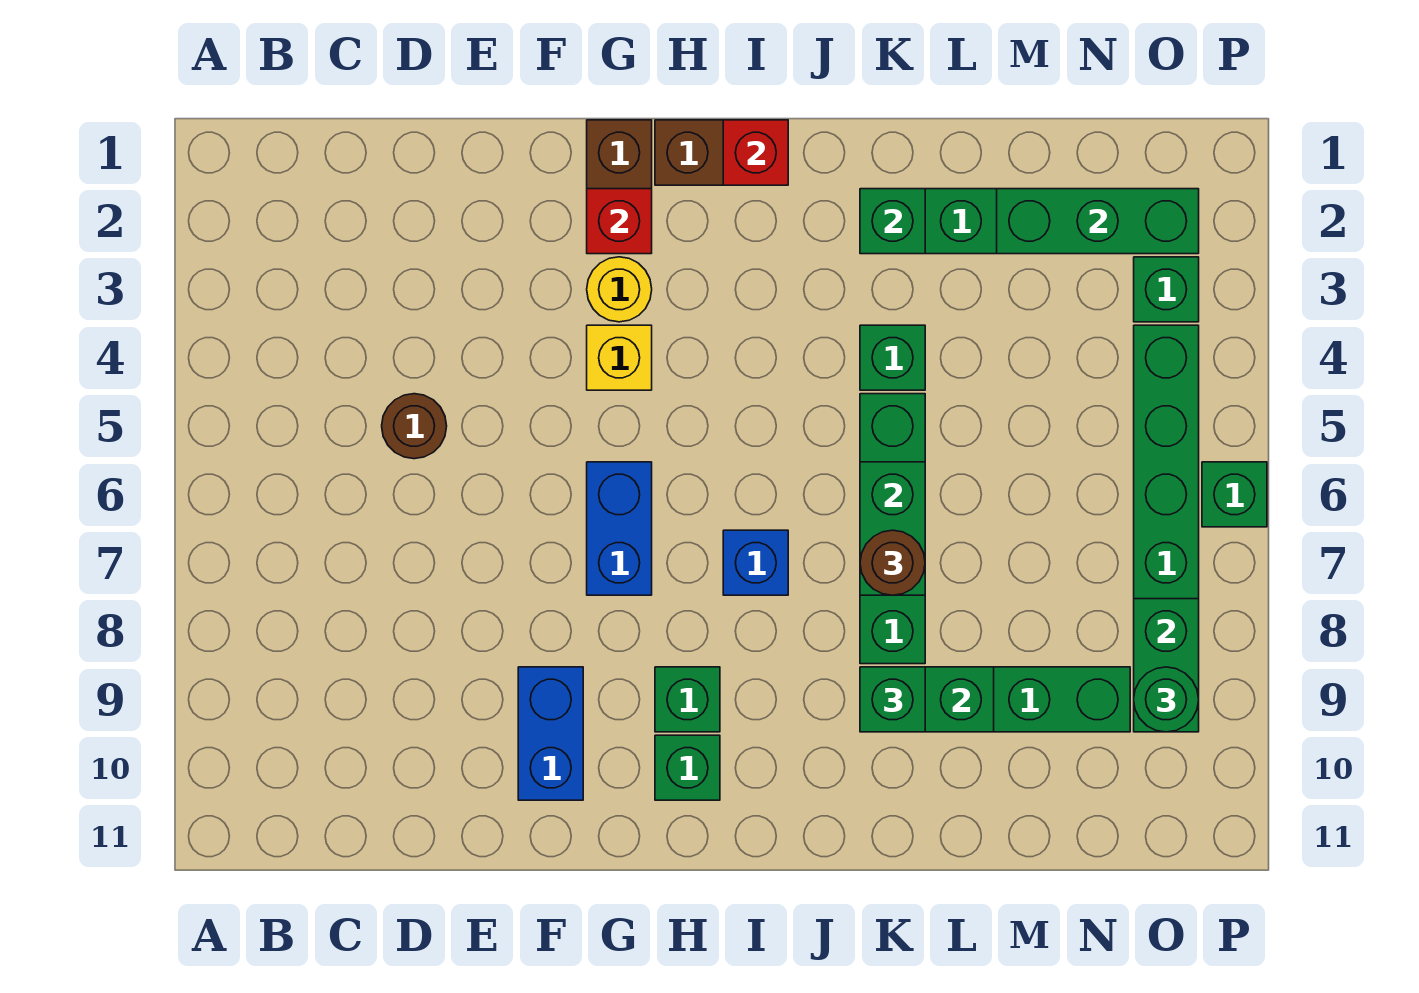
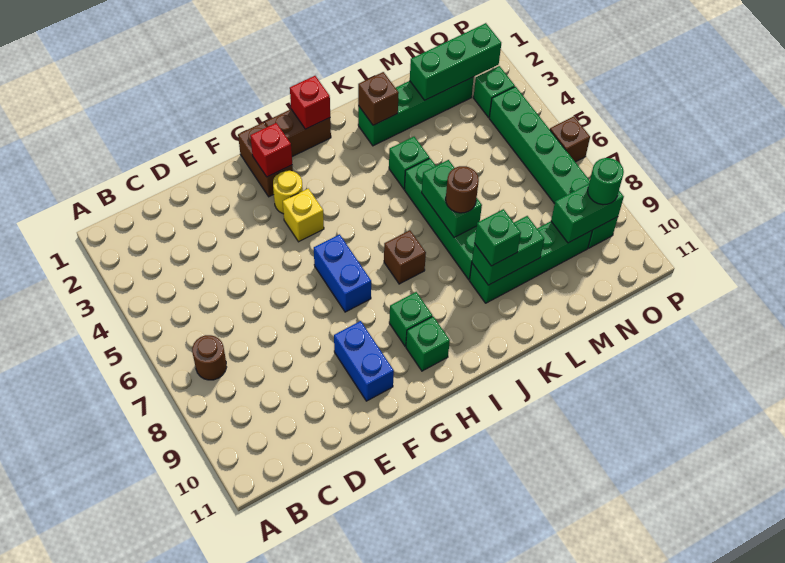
brown round brick D5 level 1 -> brown round brick B7 level 1
blue brick I7 level 1 -> brown brick I7 level 1
green brick K2 level 2 -> brown brick K2 level 2
green brick O8:O9 level 2 -> green brick N9:O9 level 2
green brick P6 level 1 -> brown brick P6 level 1

